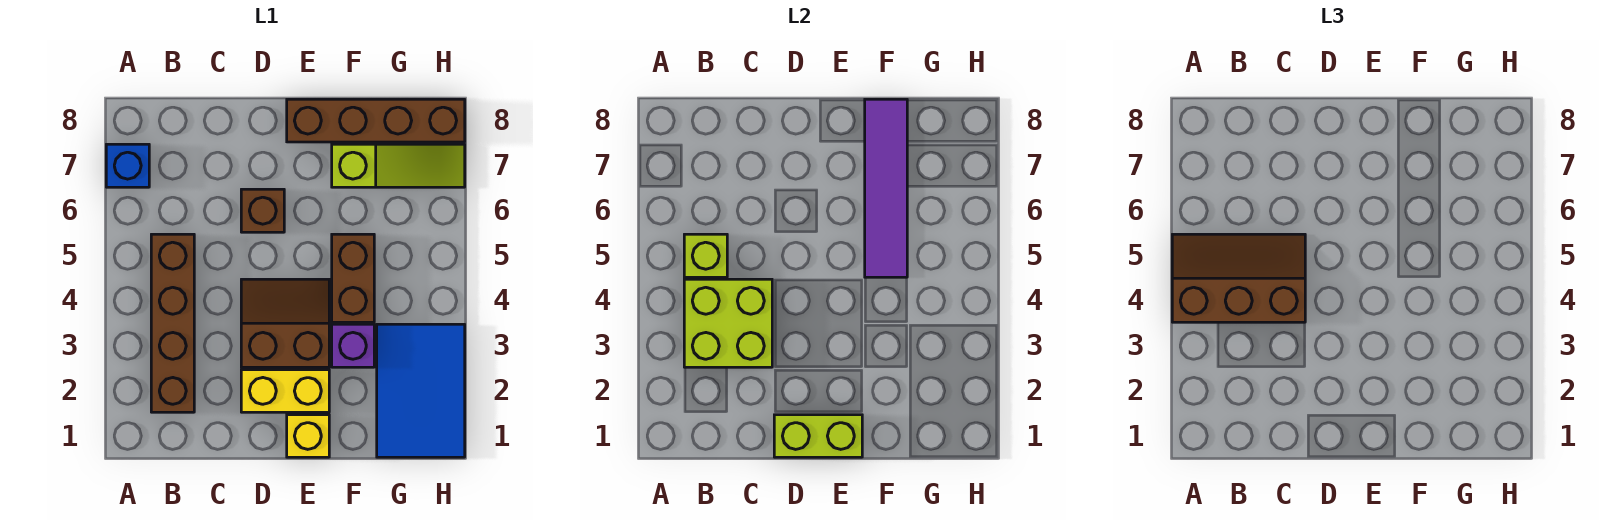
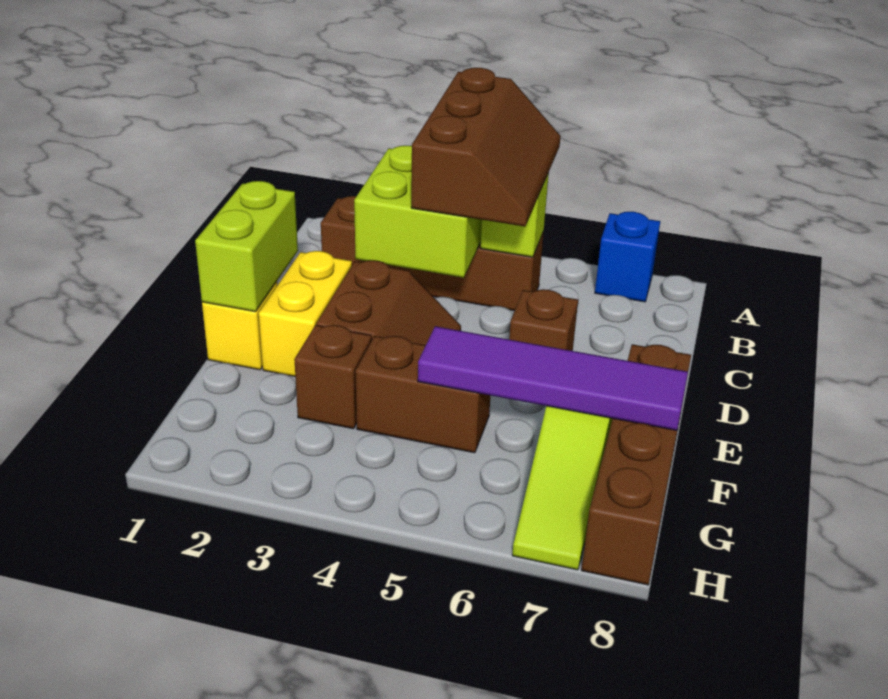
purple brick F3 level 1 -> brown brick F3 level 1
blue tile G1:H3 level 1 -> none

